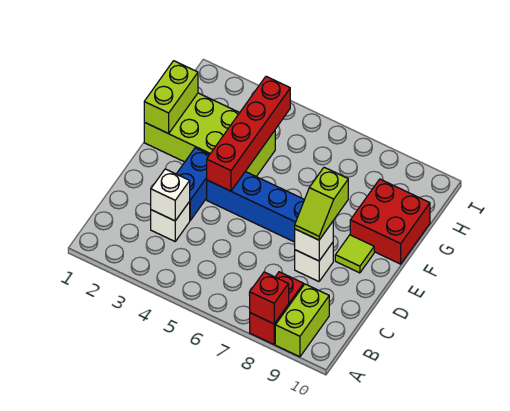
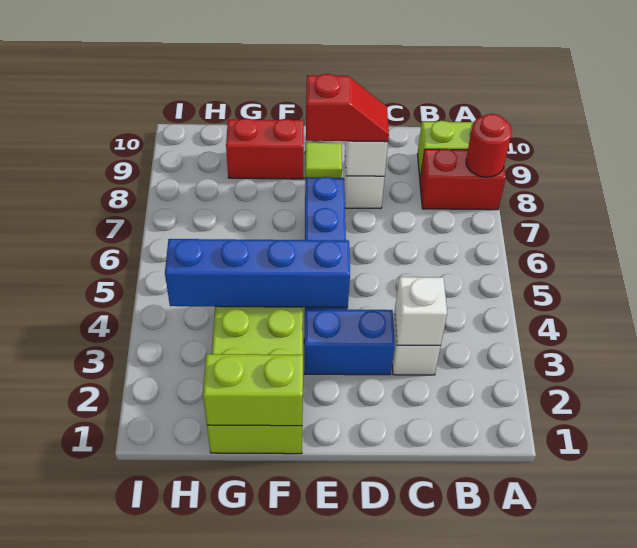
red brick A8 level 2 -> red round brick A8 level 2
lime slope D8:E8 level 3 top E -> red slope D8:E8 level 3 top E
red brick E4:H4 level 2 -> blue brick E4:H4 level 2
red brick F9:G10 level 1 -> red brick F9:G9 level 1

